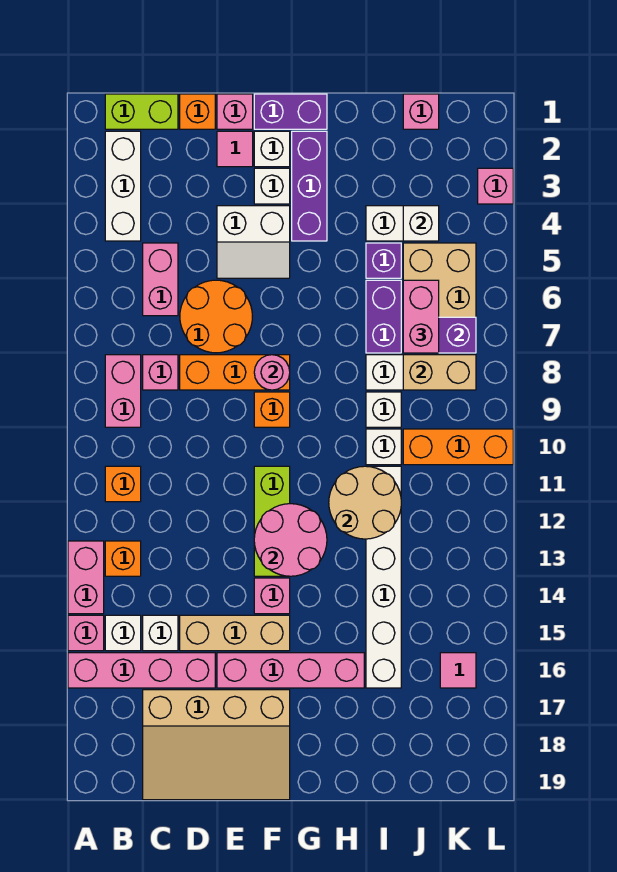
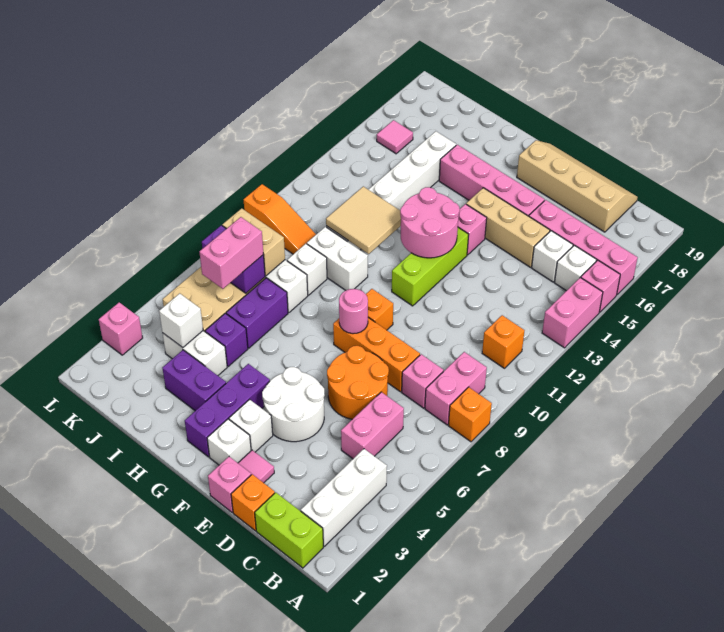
orange brick B13 level 1 -> orange brick A8 level 1
tan slope C17:F19 level 1 top 17 -> tan slope C18:F19 level 1 top 18
white slope E4:F5 level 1 top 4 -> white round brick E4:F5 level 1
purple brick F1:G1 level 1 -> purple brick H3:I3 level 1
tan round brick H11:I12 level 2 -> tan tile H11:I12 level 2
white brick I10 level 1 -> white brick H10:I10 level 1
pink brick J1 level 1 -> none
orange brick J10:L10 level 1 -> orange slope J10:L10 level 1 top L

